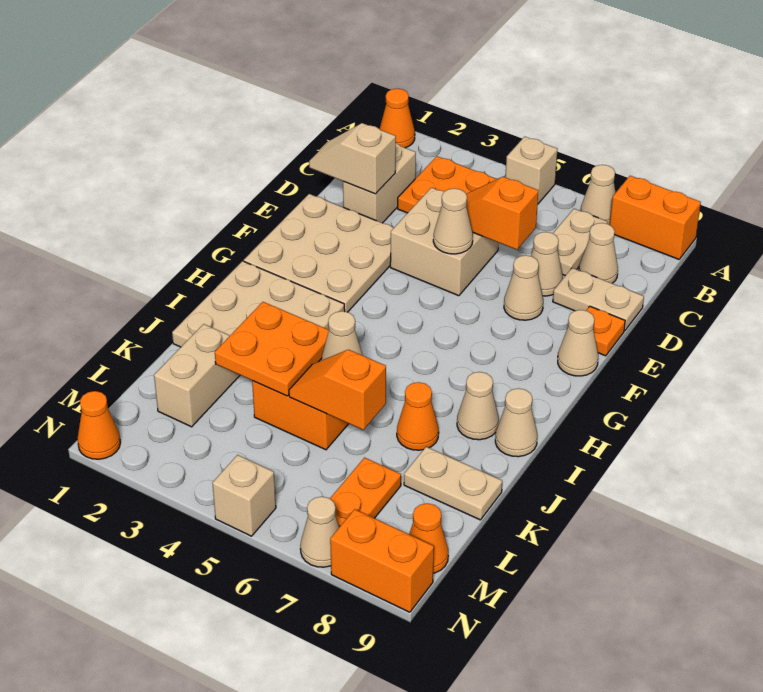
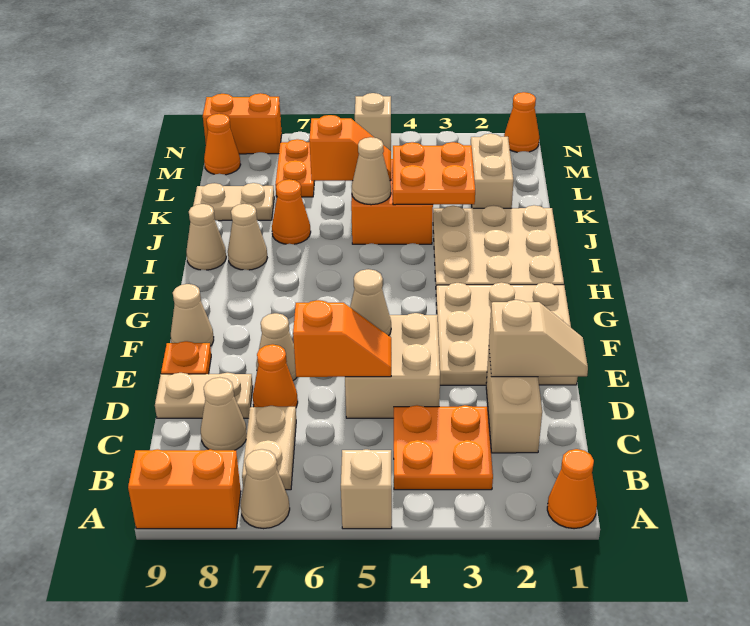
tan cone D7 level 1 -> orange cone D7 level 1
tan cone N7 level 1 -> none

